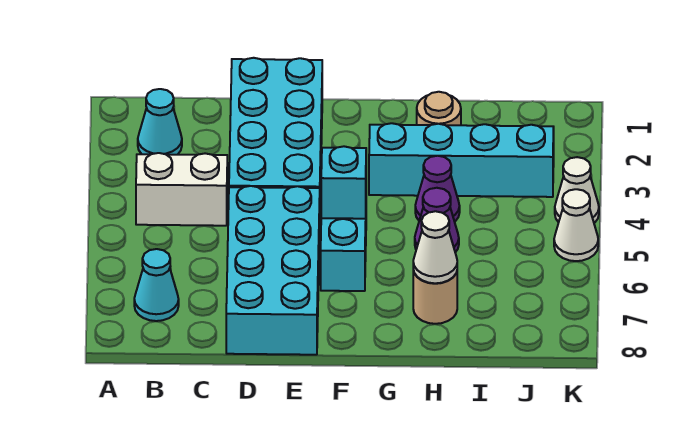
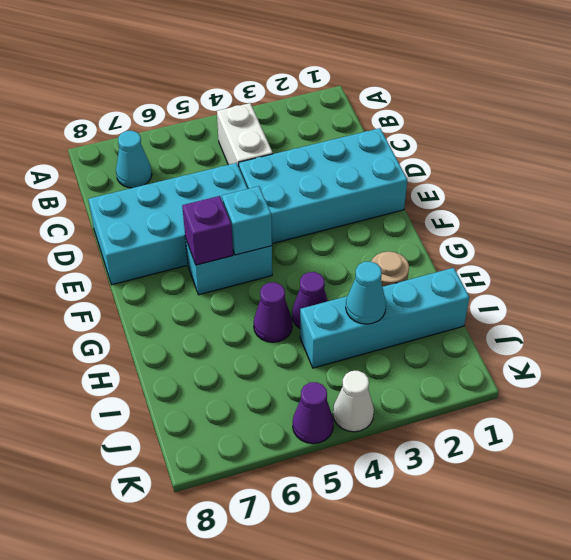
cyan cone B2 level 1 -> cyan cone I3 level 2
none -> purple brick F6 level 2
cyan brick G3:J3 level 1 -> cyan brick I1:I4 level 1
tan round brick H7 level 1 -> none
white cone H7 level 2 -> none
white cone K5 level 1 -> purple cone K5 level 1

